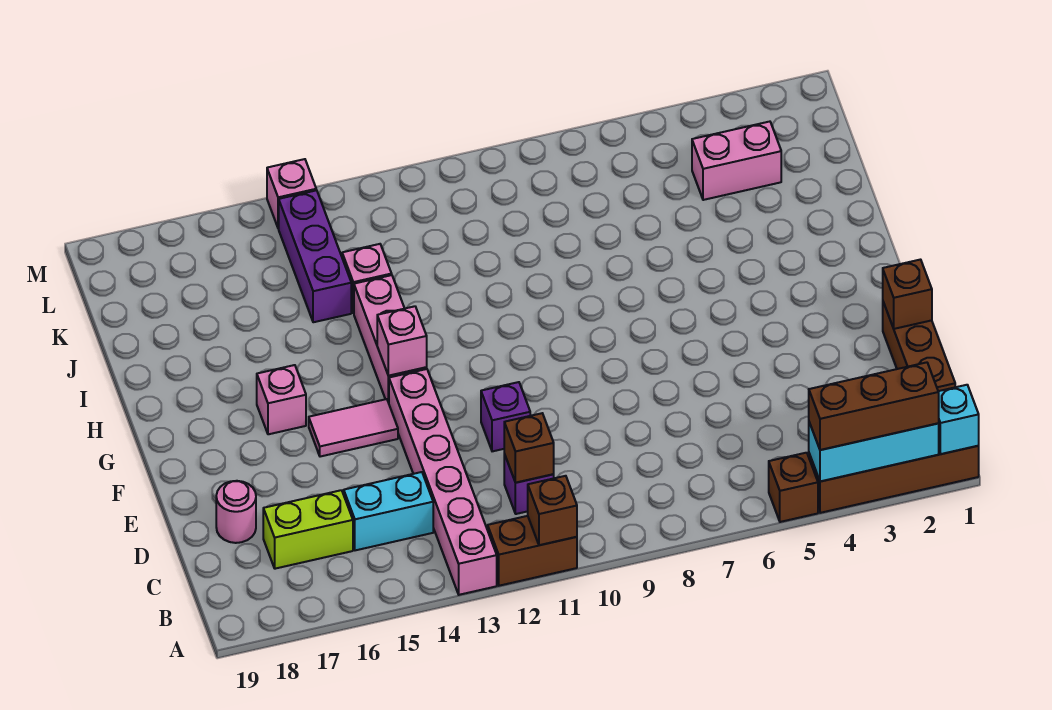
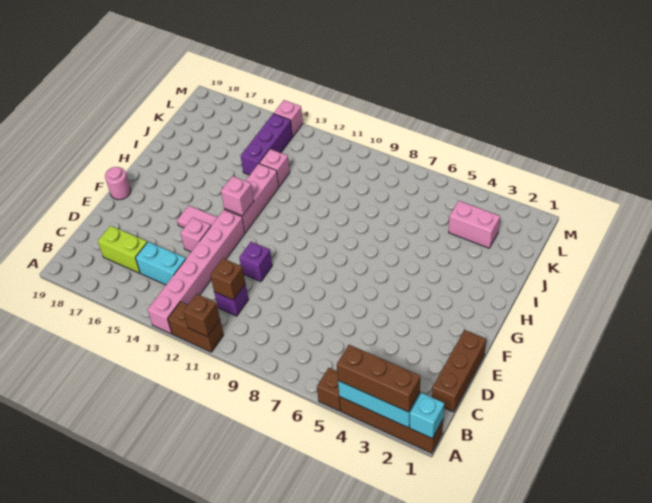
pink round brick D18 level 1 -> pink round brick F19 level 1
brown brick E1 level 2 -> none
pink brick G16 level 1 -> pink brick E14 level 1

